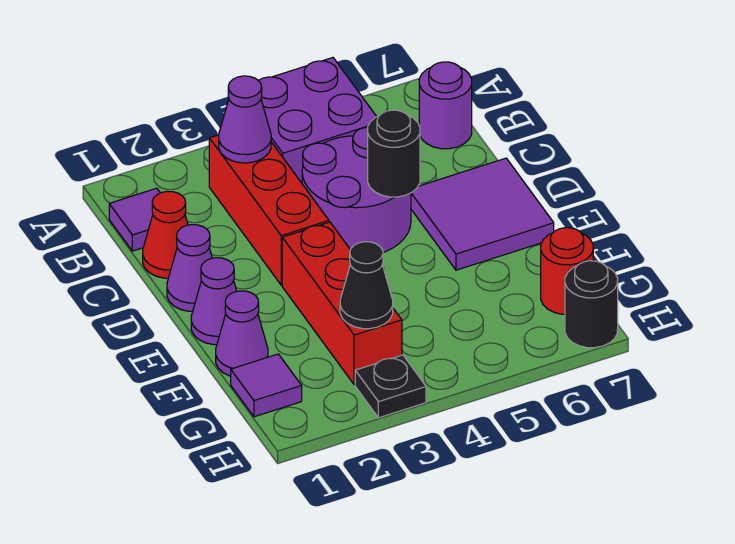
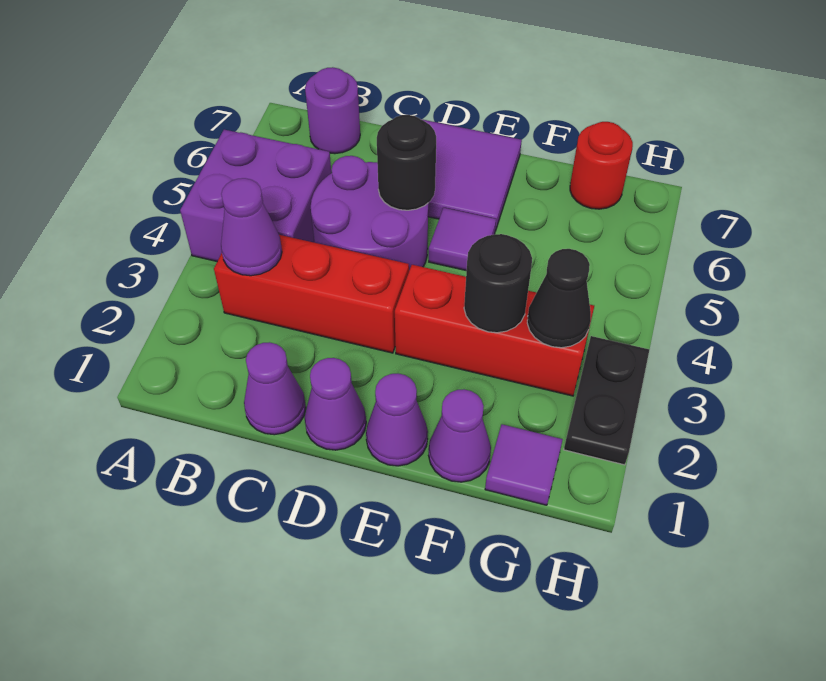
purple tile B1 level 1 -> purple tile E5 level 1
red cone C1 level 1 -> purple cone C1 level 1
black plate H3 level 1 -> black plate H2:H3 level 1
black round brick H7 level 1 -> black round brick F3 level 2

